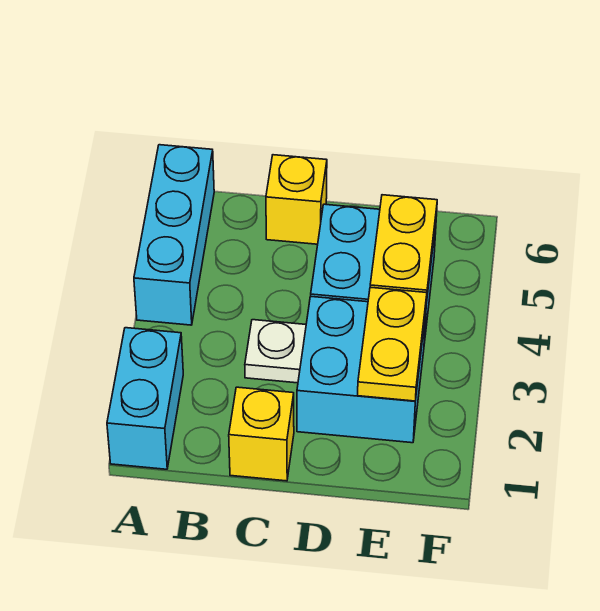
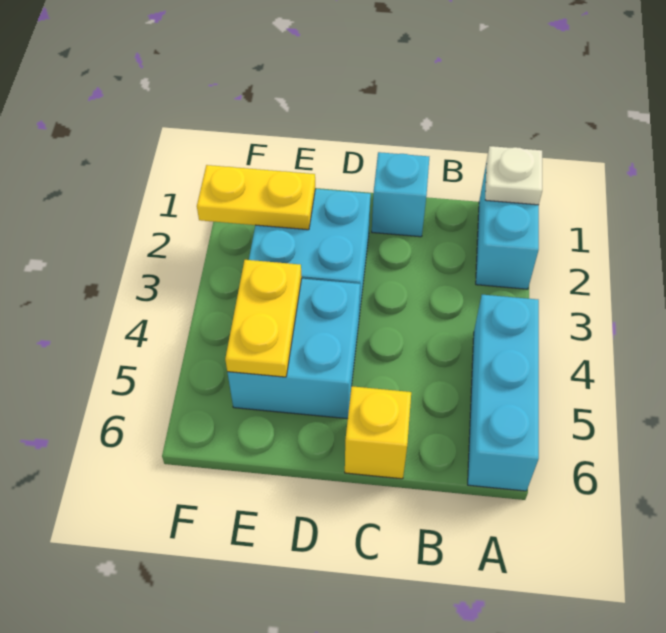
yellow brick C1 level 1 -> cyan brick C1 level 1
white plate C3 level 1 -> white plate A1 level 2
yellow plate E2:E3 level 2 -> yellow plate E2:F2 level 2

